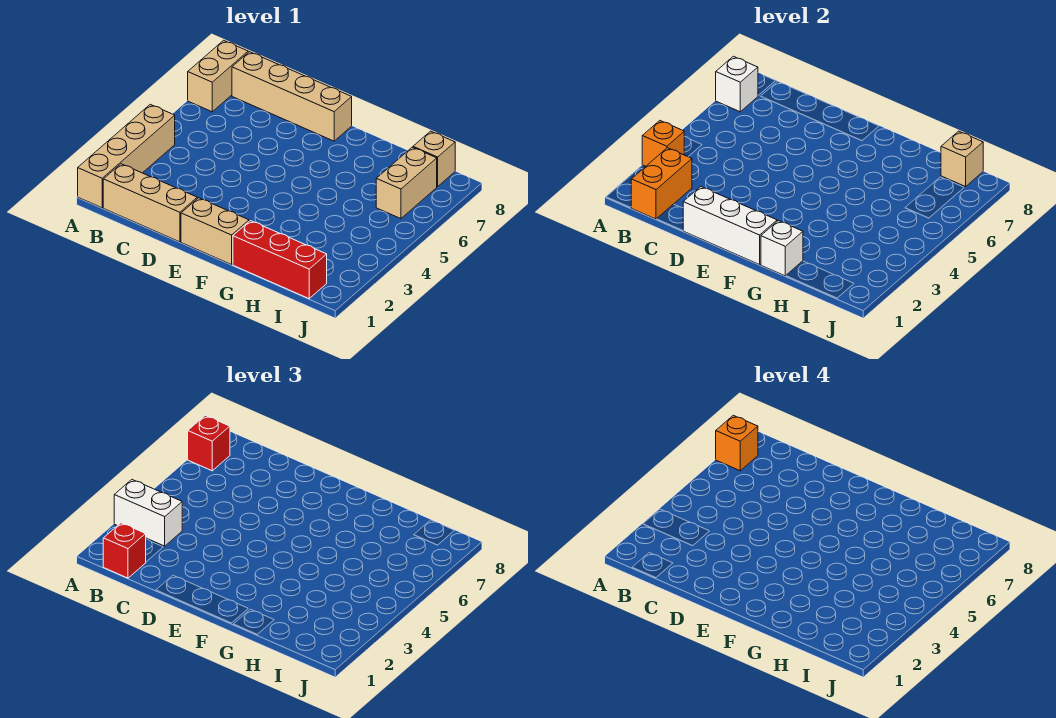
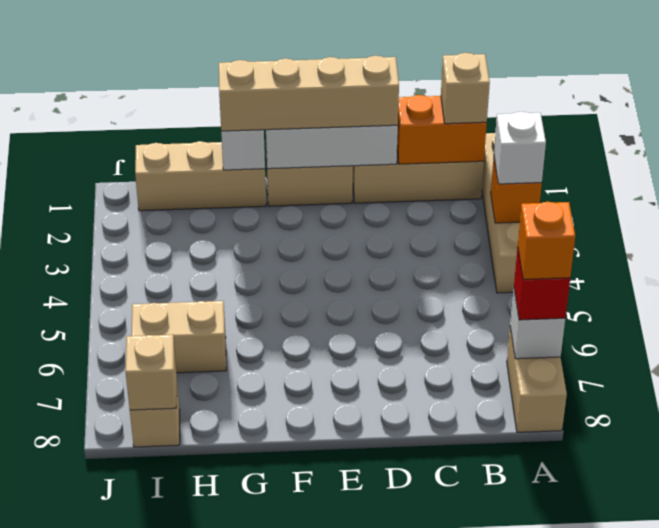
white brick A3:B3 level 3 -> white brick A3 level 3
orange brick B1:B2 level 2 -> orange brick B1:C1 level 2
red brick B1 level 3 -> tan brick B1 level 3
tan brick B8:E8 level 1 -> tan brick D1:G1 level 3
red brick G1:I1 level 1 -> tan brick G1:I1 level 1
tan brick I6:I7 level 1 -> tan brick H6:I6 level 1

